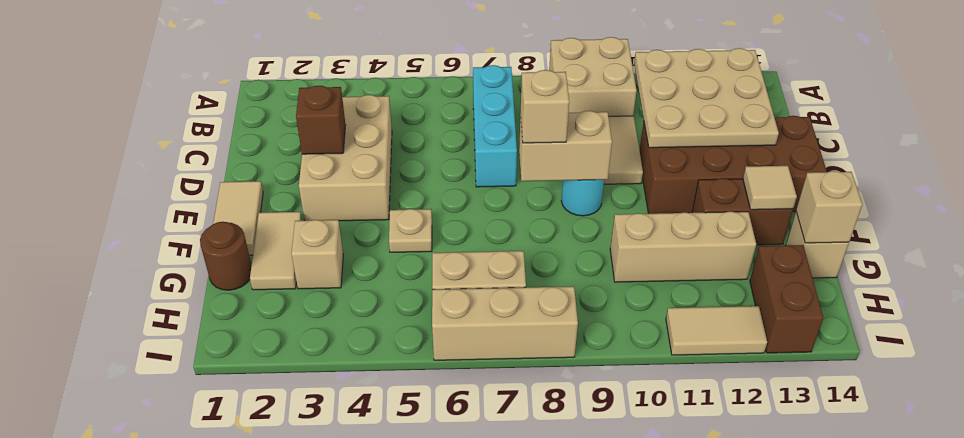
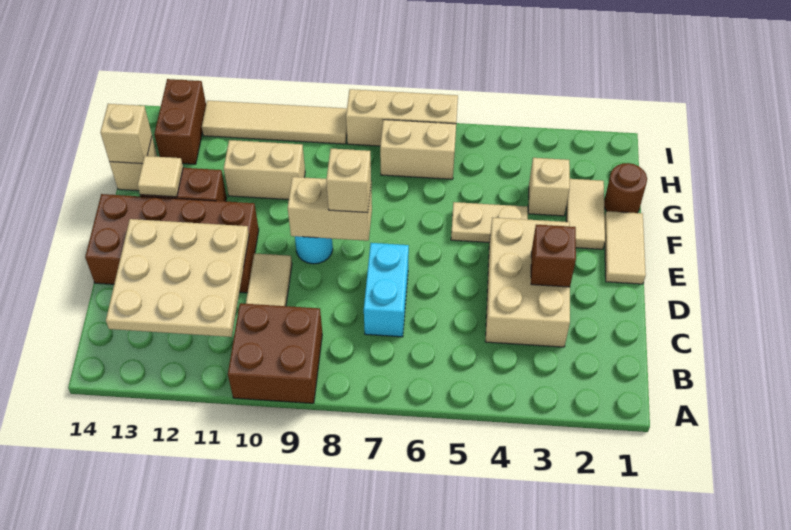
tan brick A9:B10 level 1 -> brown brick A9:B10 level 1
cyan brick B7:D7 level 1 -> cyan brick C7:D7 level 1
tan plate F5 level 1 -> tan plate F4:F5 level 1
tan brick G10:G12 level 1 -> tan brick G10:G11 level 1
tan tile I11:I12 level 1 -> tan tile I9:I12 level 1

